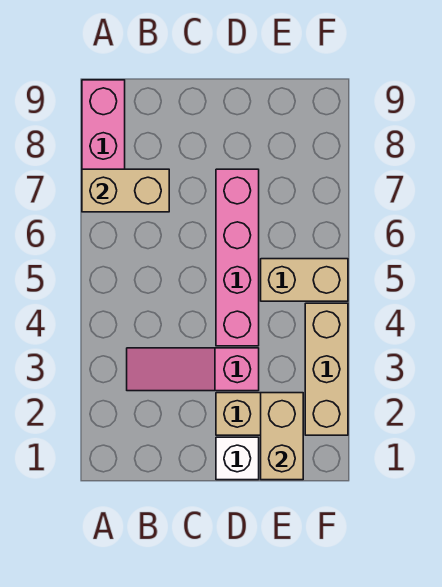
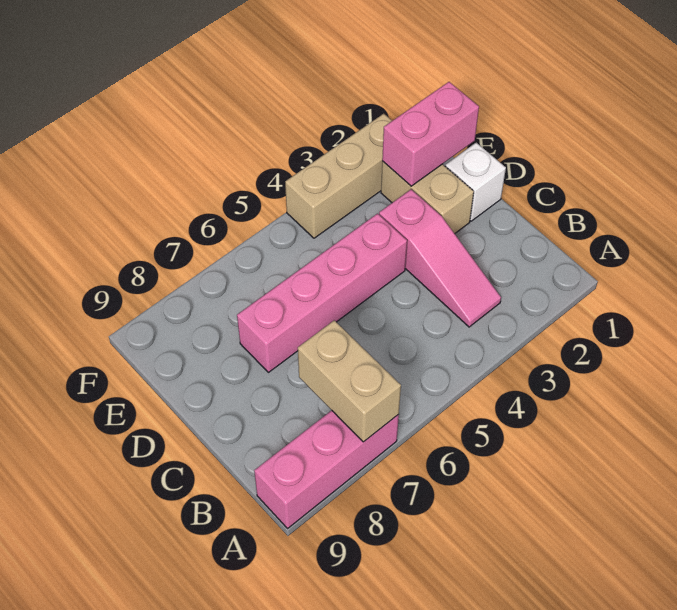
tan brick E1:E2 level 2 -> pink brick E1:E2 level 2
tan brick E5:F5 level 1 -> none

